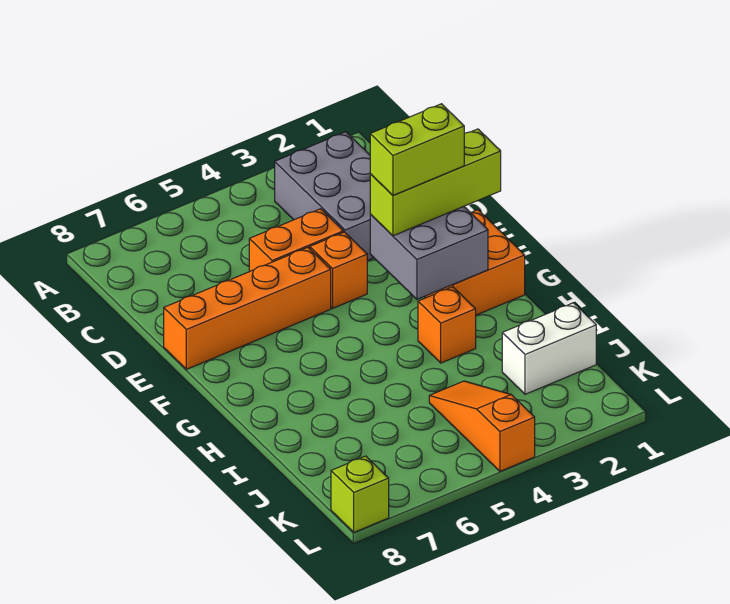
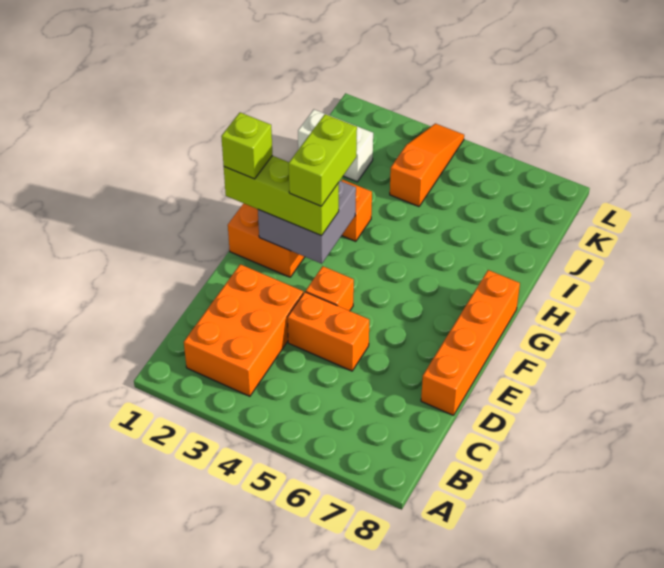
grey brick B2:D3 level 1 -> orange brick B2:D3 level 1
orange brick E5:E8 level 1 -> orange brick D8:G8 level 1
lime brick F2:F3 level 4 -> lime brick F3:G3 level 4
orange slope J4:L4 level 1 top L -> orange slope J4:L4 level 1 top J
lime brick L8 level 1 -> lime brick F1 level 4

